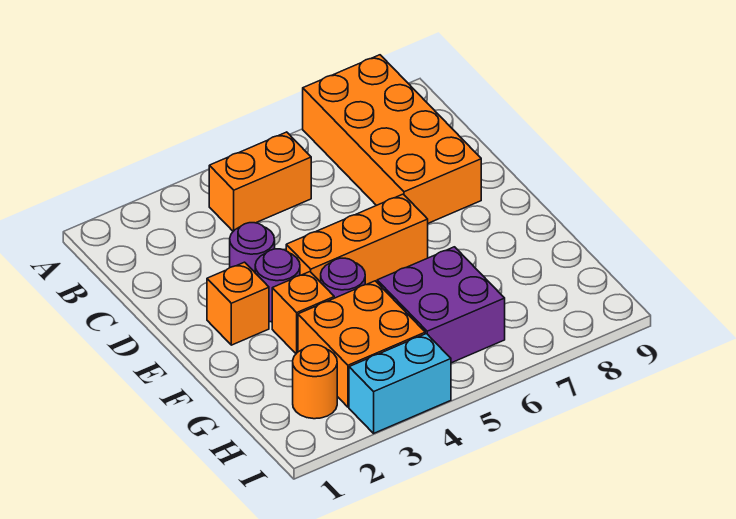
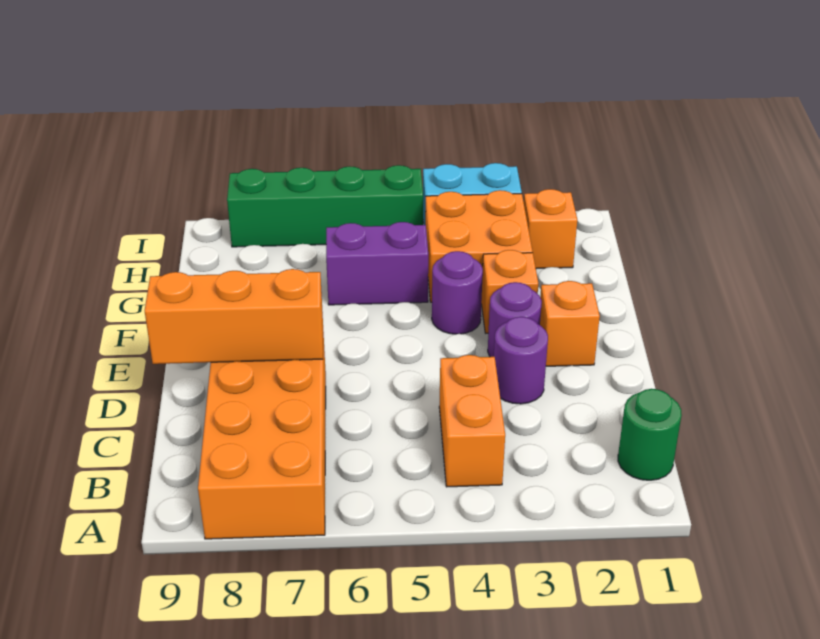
none -> green round brick B1 level 1
orange brick B4:B5 level 1 -> orange brick B4:C4 level 1
orange brick E4:E6 level 1 -> orange brick D7:D9 level 2
purple brick G5:H6 level 1 -> purple brick G5:G6 level 1
orange round brick H2 level 1 -> orange brick H2 level 1
none -> green brick I5:I8 level 1

